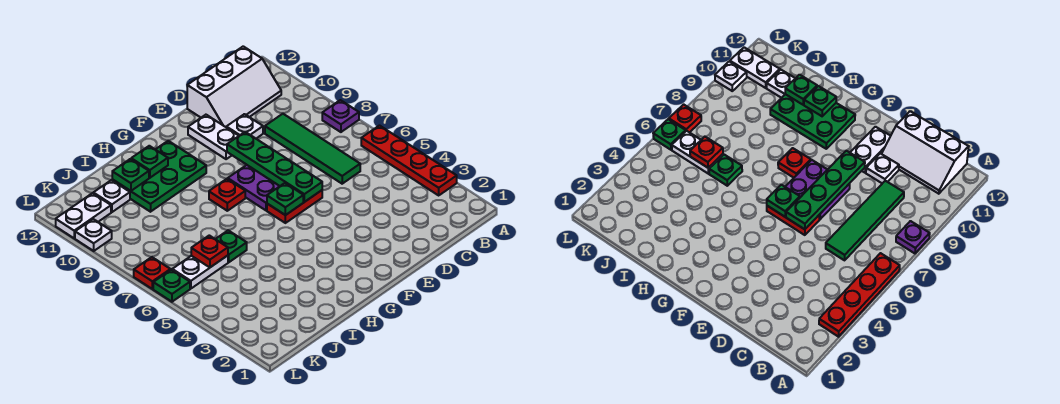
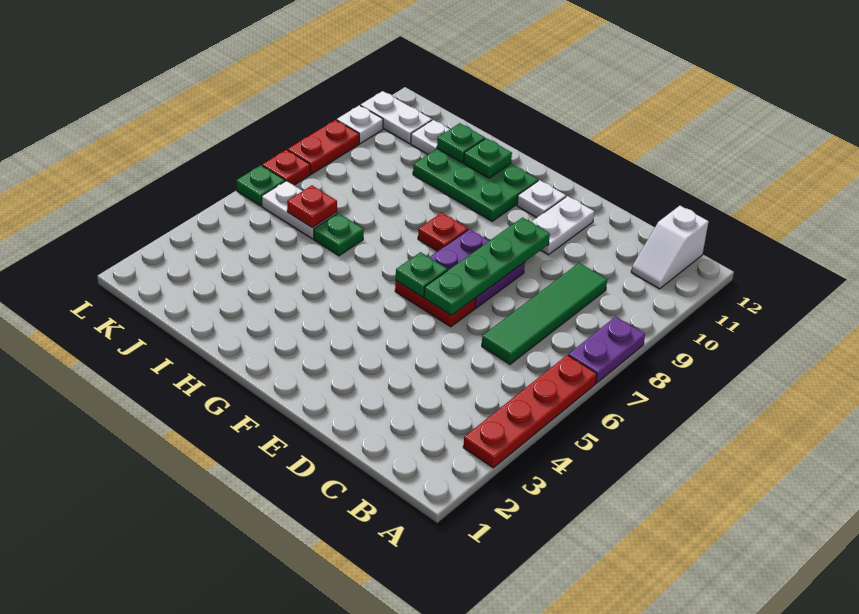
purple plate A8 level 1 -> purple plate A7:A8 level 1
white slope B11:D12 level 1 top 12 -> white slope B11:B12 level 1 top 12
white plate D10 level 1 -> white plate F11 level 1
none -> red plate L8:L9 level 1

